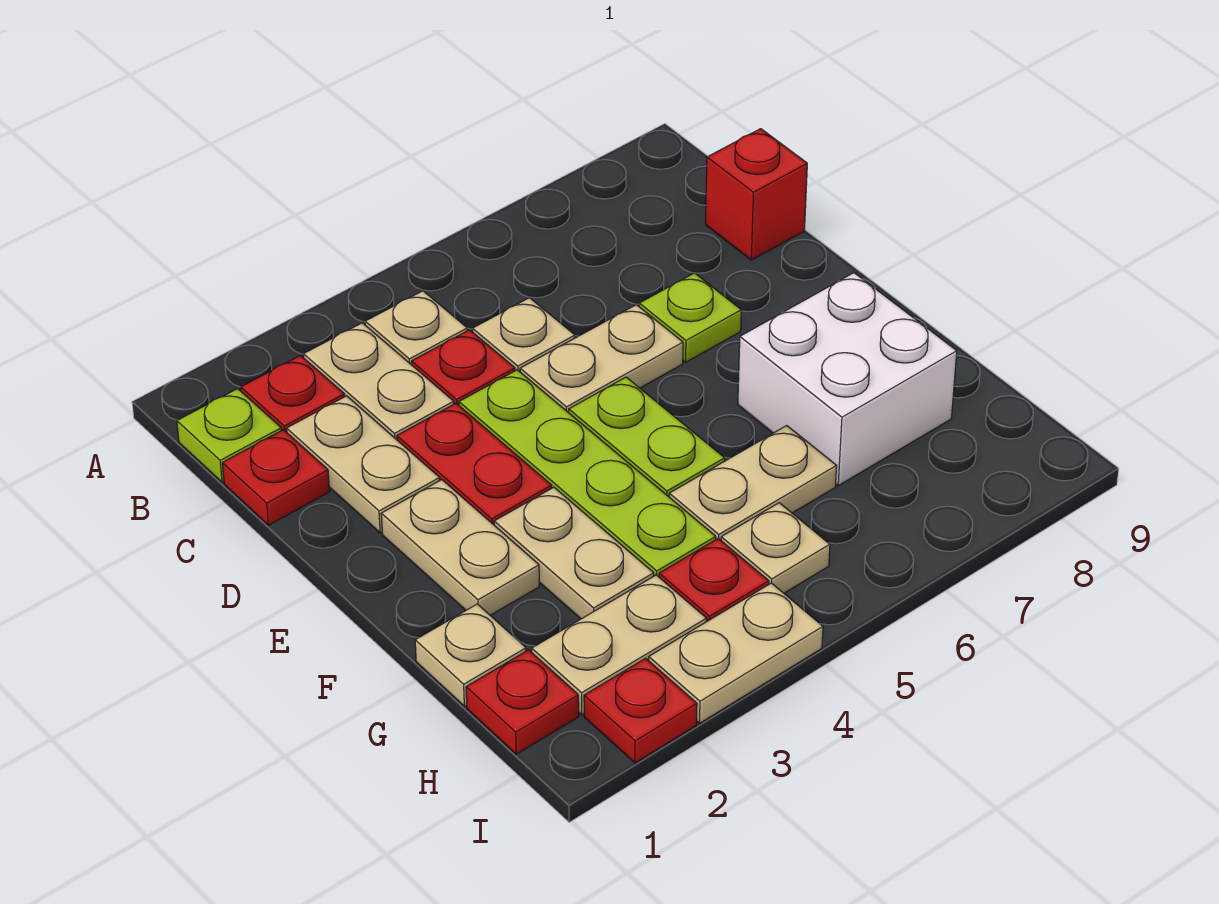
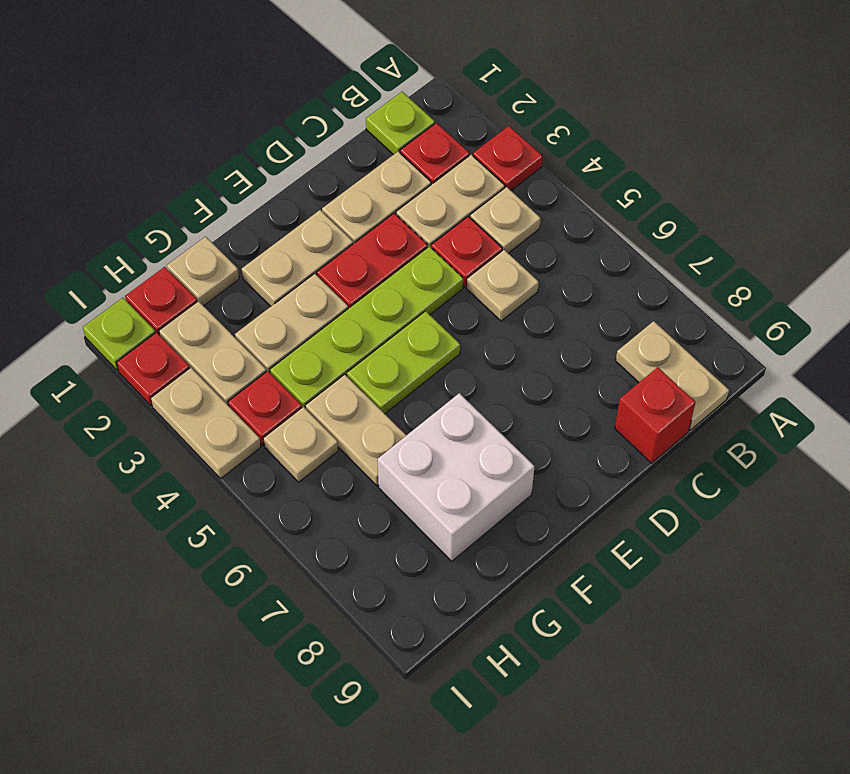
red plate C1 level 1 -> red plate A3 level 1
tan plate D5:D6 level 1 -> tan plate B8:B9 level 1
lime plate D7 level 1 -> lime plate I1 level 1

